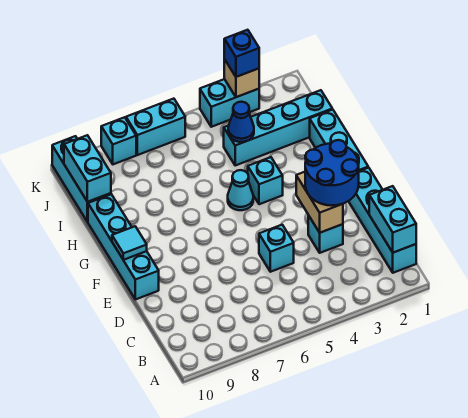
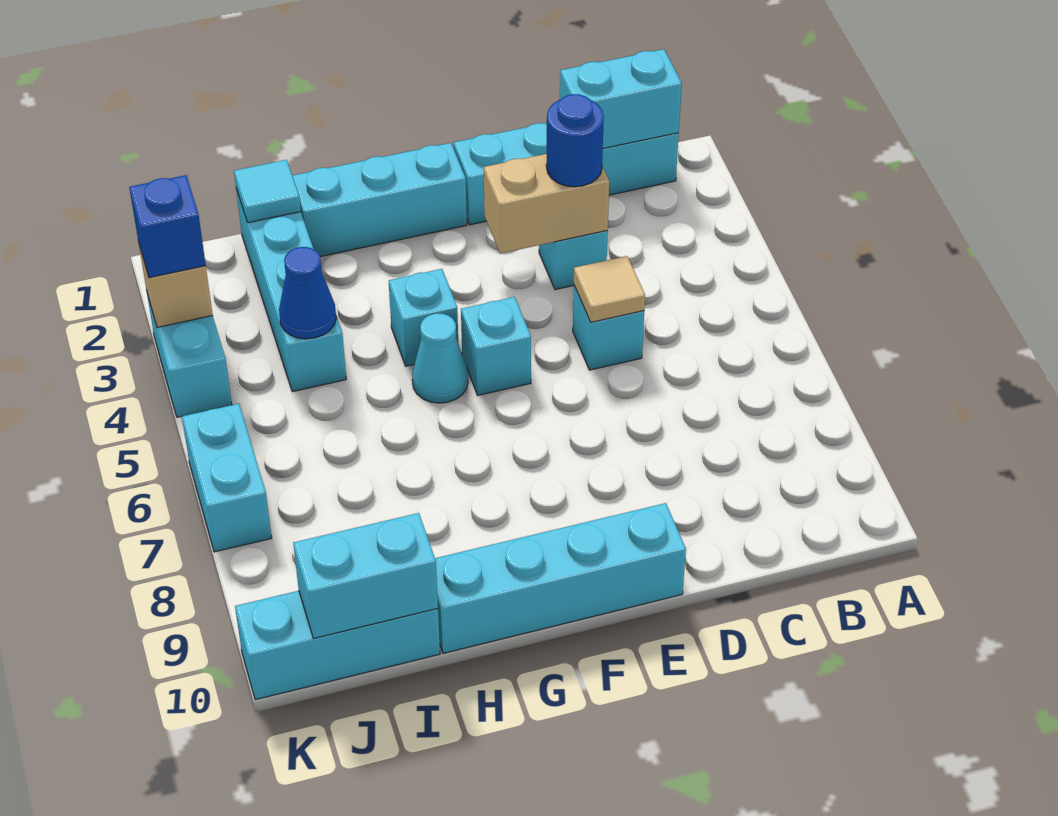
blue round brick D2:E3 level 3 -> blue round brick D3 level 3
none -> tan tile D5 level 2
cyan tile F10 level 2 -> cyan tile I1 level 2
cyan brick K8 level 1 -> cyan brick F5 level 1

